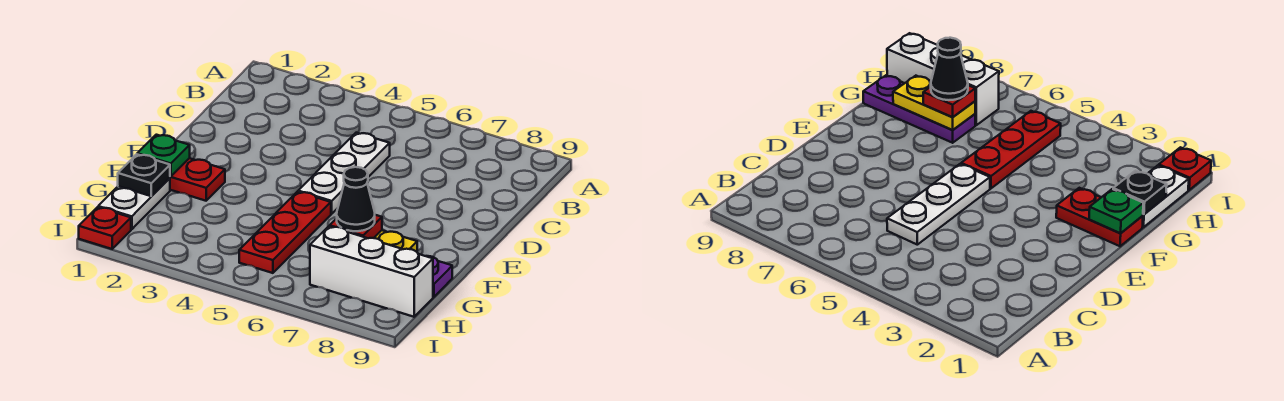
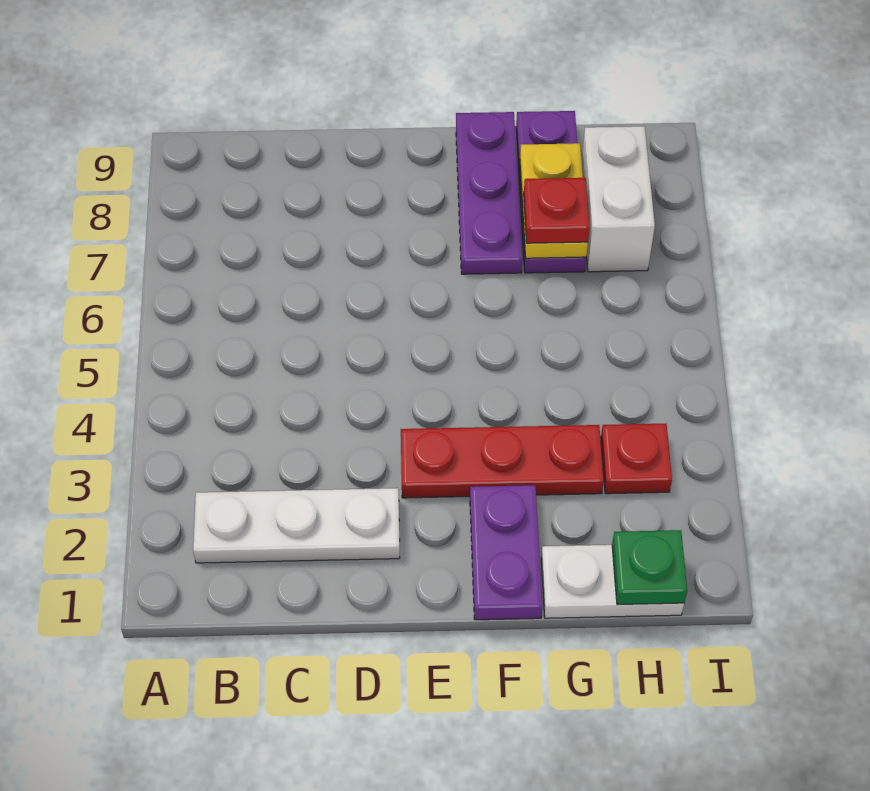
white plate C5:E5 level 1 -> white plate B2:D2 level 1
red plate F1:F2 level 1 -> purple plate F1:F2 level 1
green plate F1 level 2 -> green plate H1 level 2
red plate F5:H5 level 1 -> red plate E3:G3 level 1
none -> purple plate F7:F9 level 1
black plate G1 level 2 -> none
black cone G7 level 4 -> none
white brick H7:H9 level 1 -> white brick H7:H8 level 1
red plate I1 level 1 -> red plate H3 level 1

